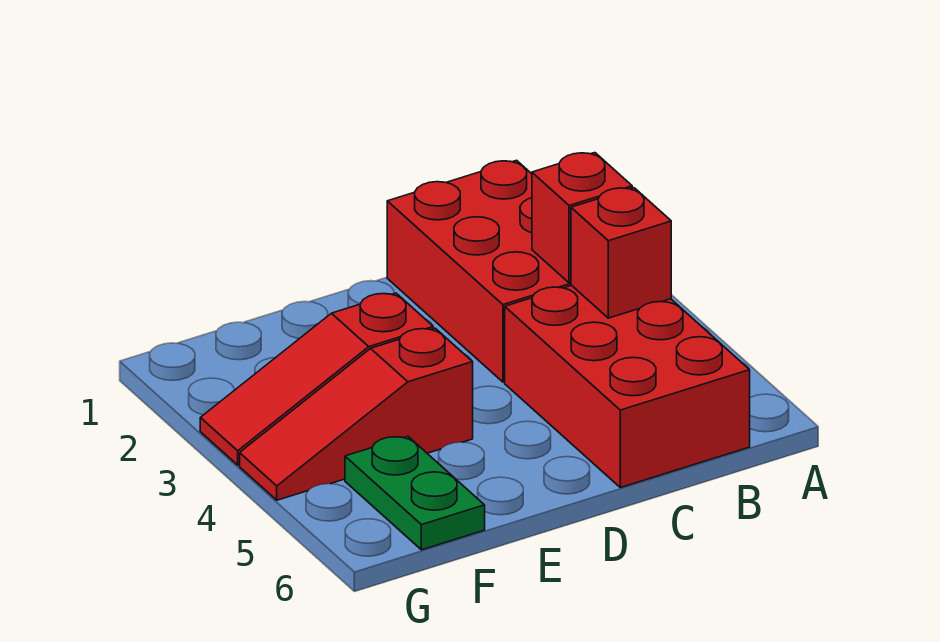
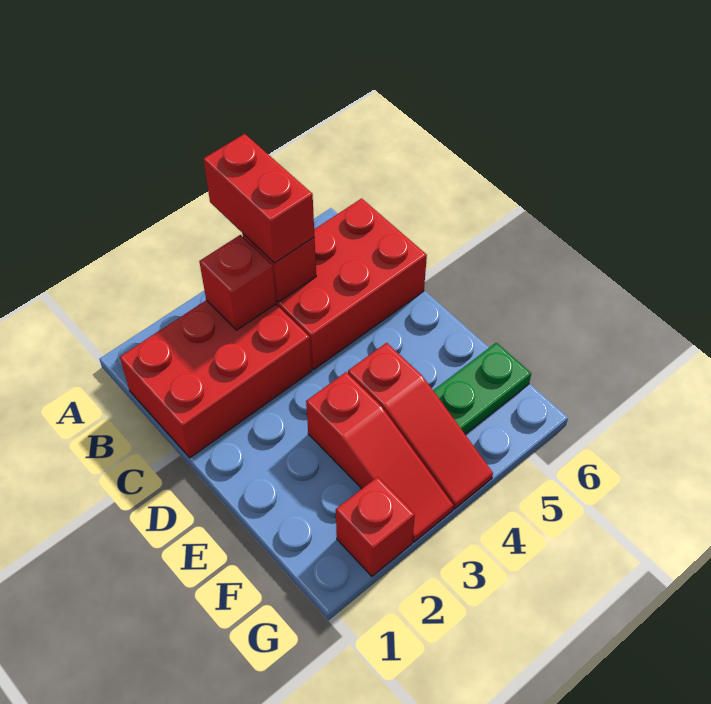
none -> red brick A4:B4 level 3
none -> red brick G2 level 1

